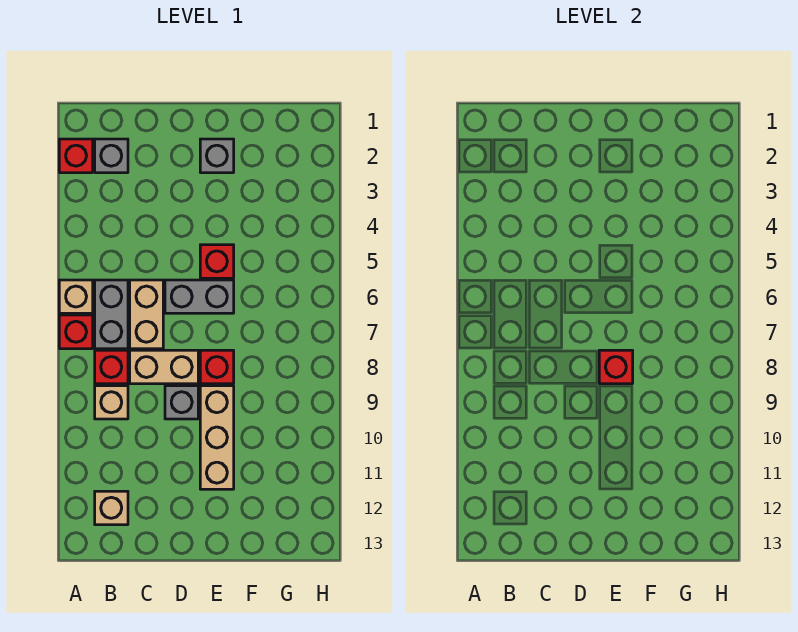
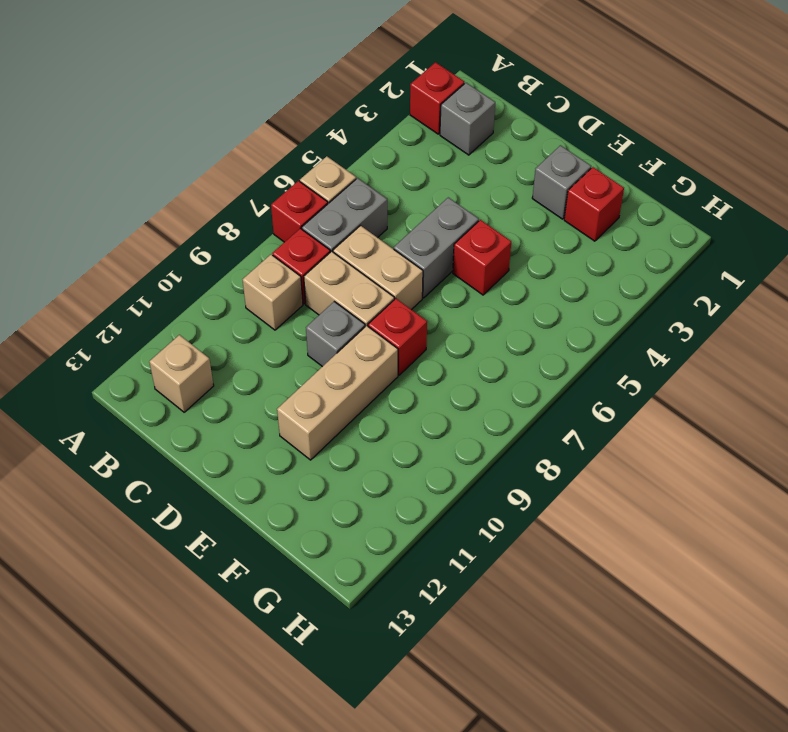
tan brick C6:C7 level 1 -> tan brick C7:D7 level 1
grey brick D6:E6 level 1 -> grey brick D5:D6 level 1
red brick E8 level 2 -> red brick F2 level 1

